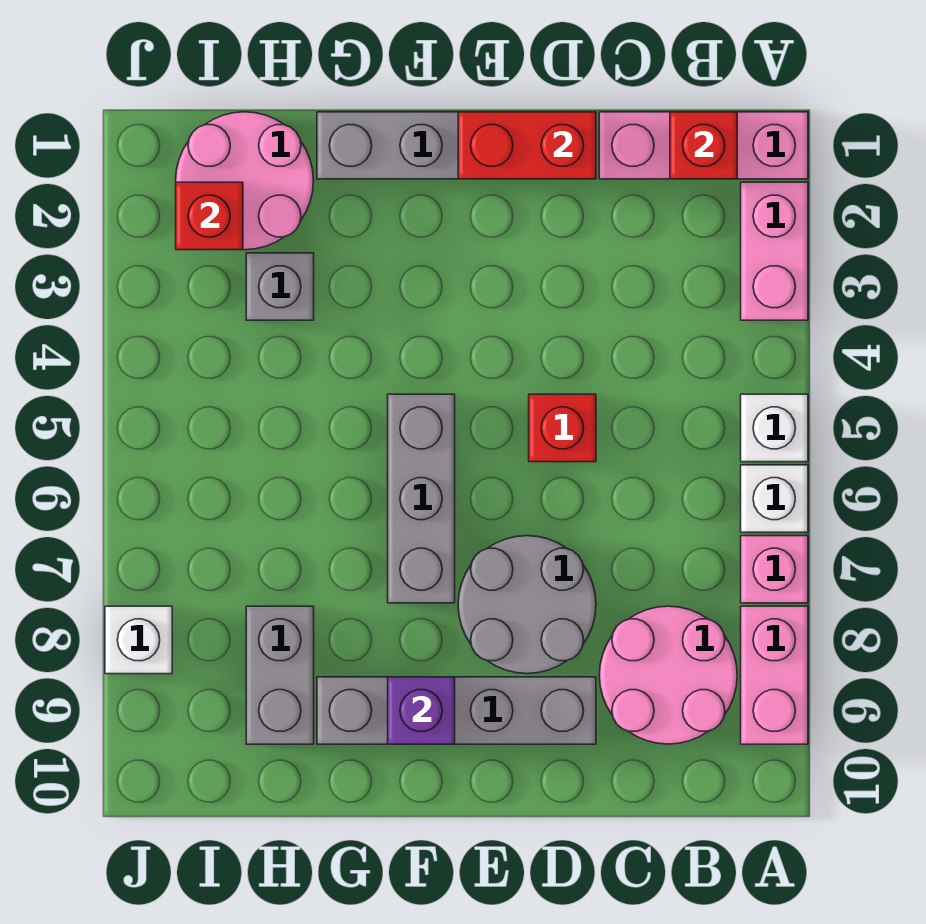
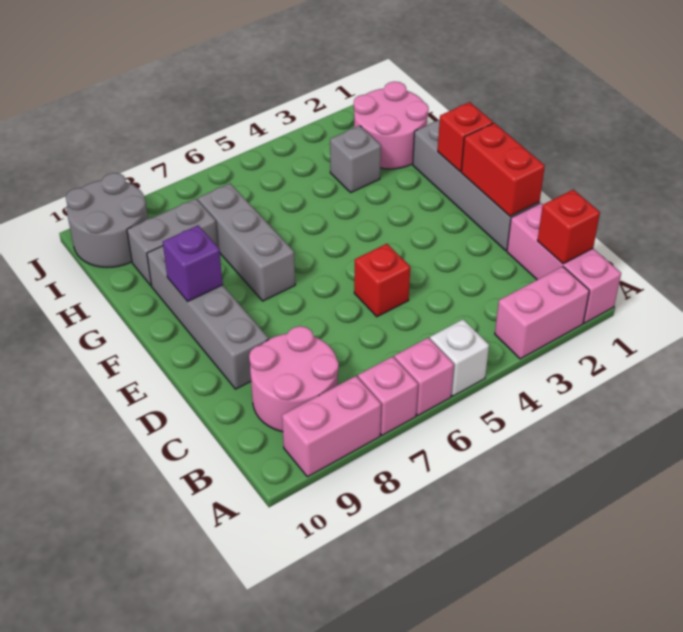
white brick A6 level 1 -> pink brick A6 level 1
grey round brick D7:E8 level 1 -> grey round brick I9:J10 level 1
grey brick F5:F7 level 1 -> grey brick F7:H7 level 1
red brick I2 level 2 -> red brick F1 level 2
white brick J8 level 1 -> none

